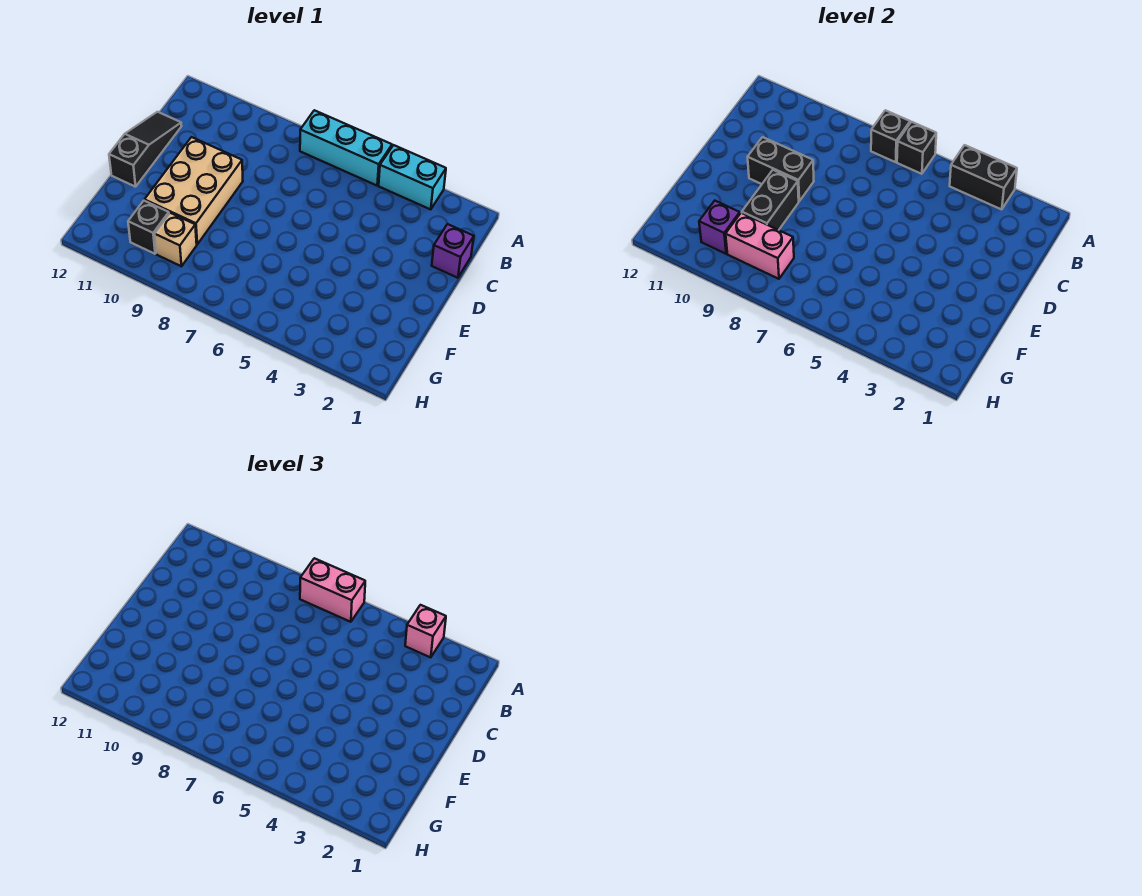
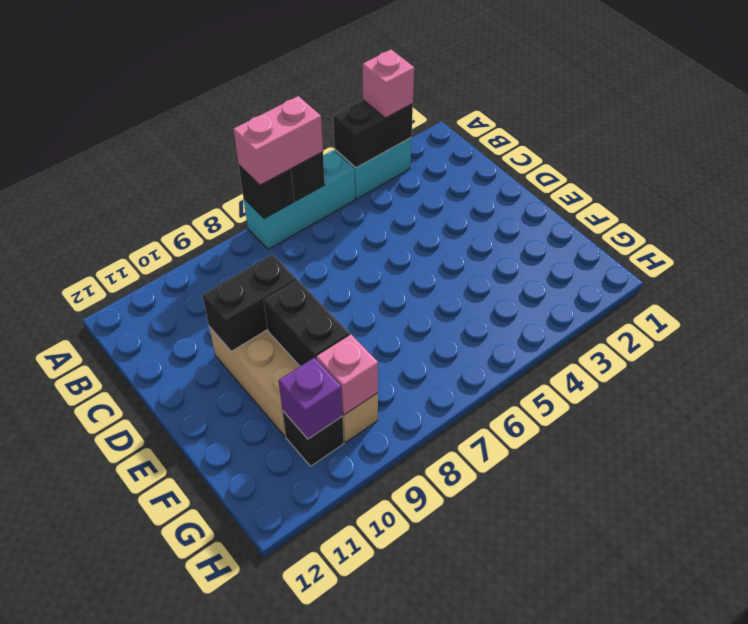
purple brick C1 level 1 -> none
black slope C12:E12 level 1 top E -> none
pink brick G8:G9 level 2 -> pink brick G9 level 2

